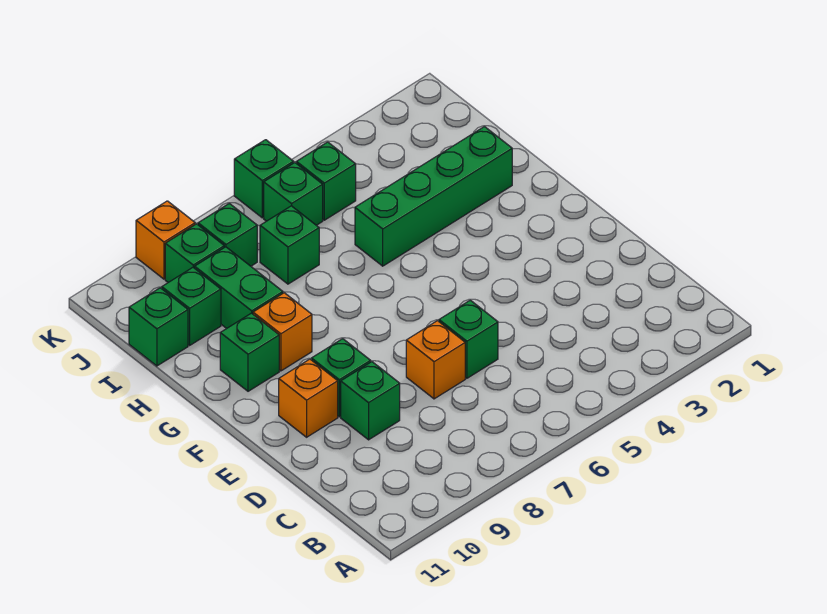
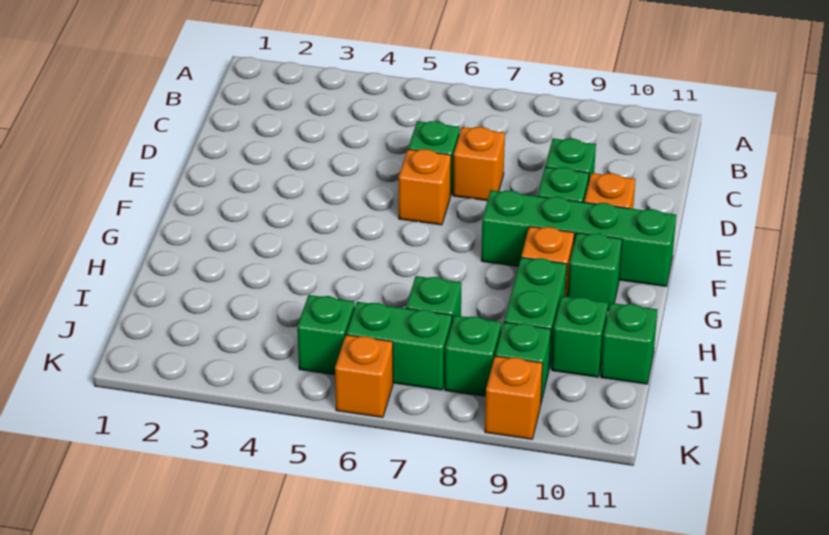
none -> orange brick E6 level 1
green brick H2:H5 level 1 -> green brick F8:F11 level 1
green brick J6 level 1 -> green brick J6:J7 level 1
green brick K6 level 1 -> orange brick K6 level 1

